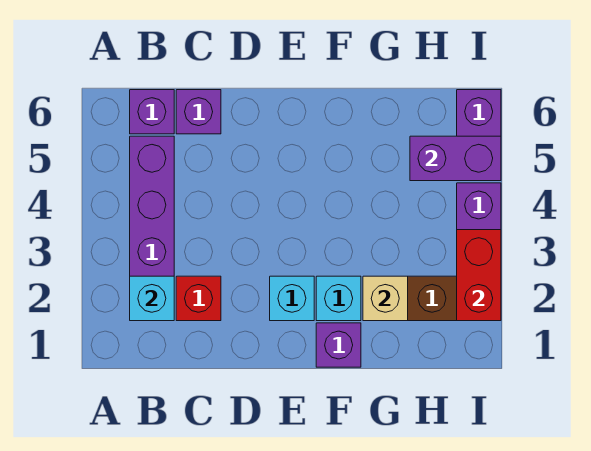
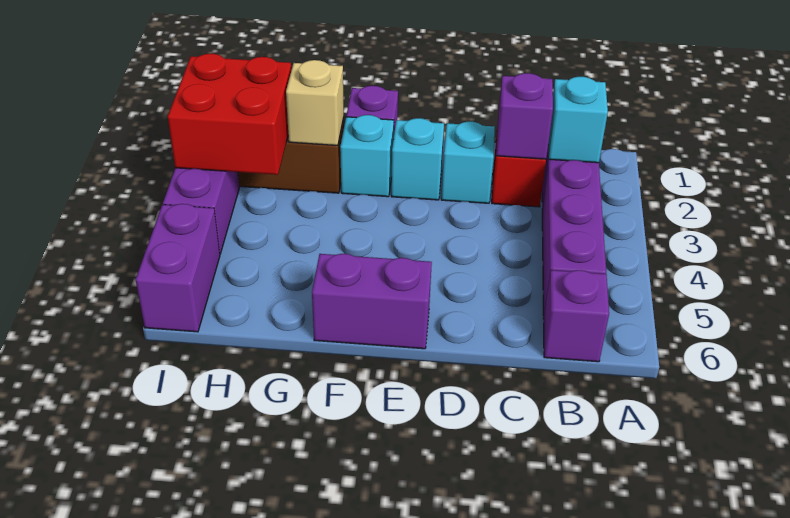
purple brick C6 level 1 -> purple brick C2 level 2
none -> cyan brick D2 level 1
purple brick H5:I5 level 2 -> purple brick E6:F6 level 1
red brick I2:I3 level 2 -> red brick H2:I3 level 2

